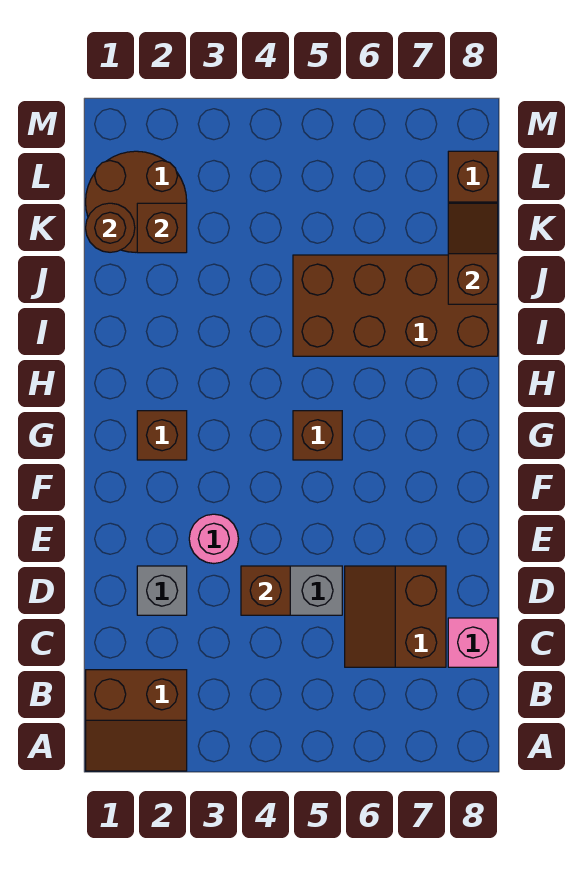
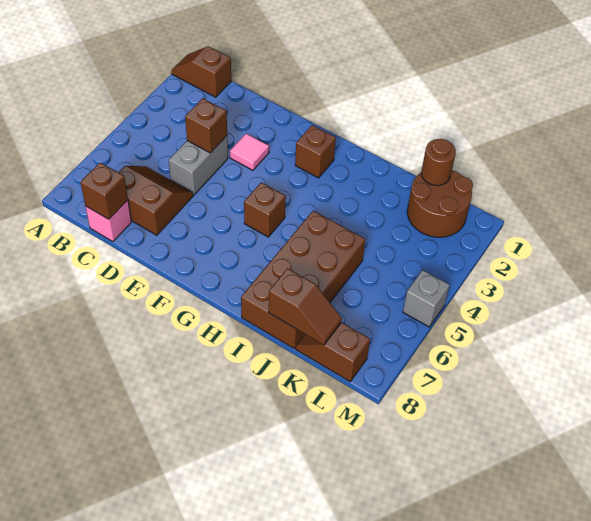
brown slope A1:B2 level 1 top B -> brown slope A1:B1 level 1 top B
grey brick D2 level 1 -> grey brick M5 level 1
pink round brick E3 level 1 -> pink tile E3 level 1
brown brick K2 level 2 -> brown brick C8 level 2

